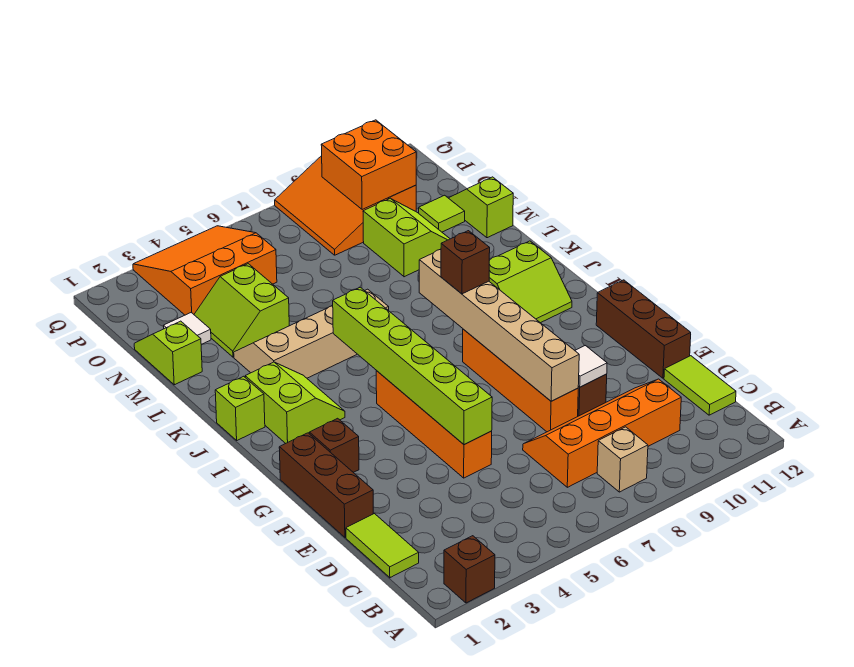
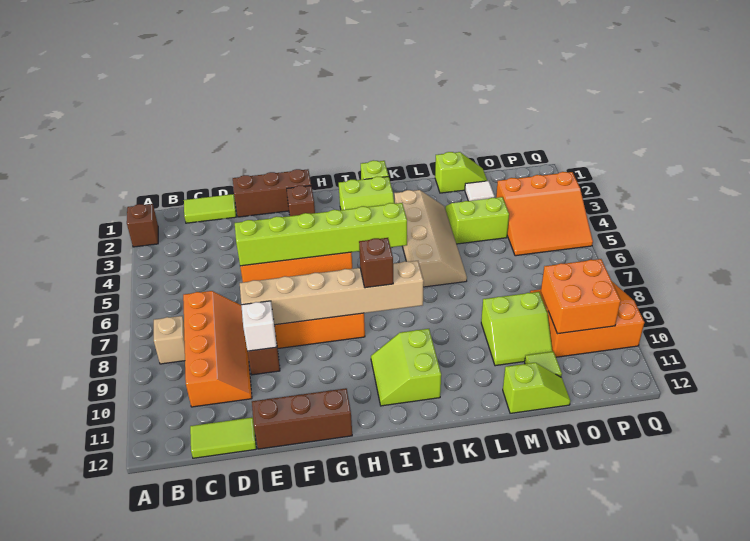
white tile E9 level 2 -> white brick E9 level 2
orange slope O3:Q5 level 1 top O -> orange slope O3:Q5 level 1 top 3

